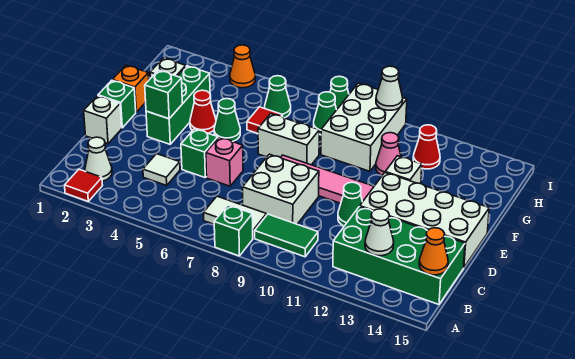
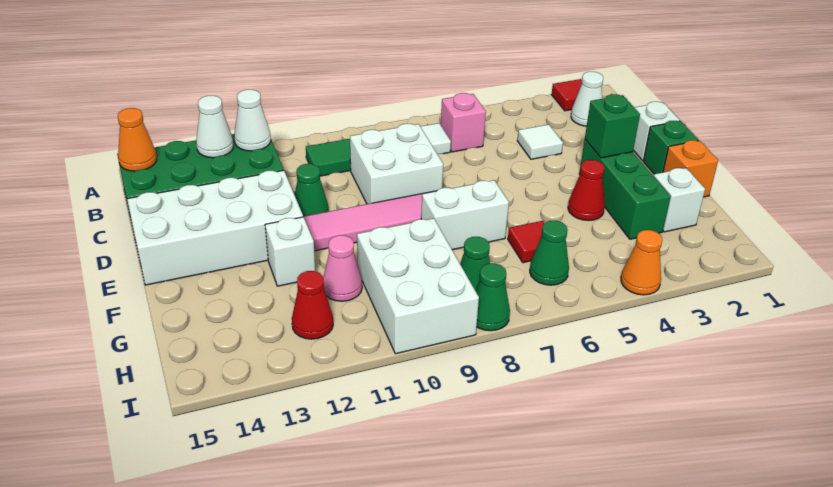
green brick A8 level 1 -> none
green brick D5 level 1 -> none
pink brick D6 level 1 -> pink brick B6 level 1
green cone F5 level 1 -> none
white cone I10 level 2 -> white cone B12 level 2

